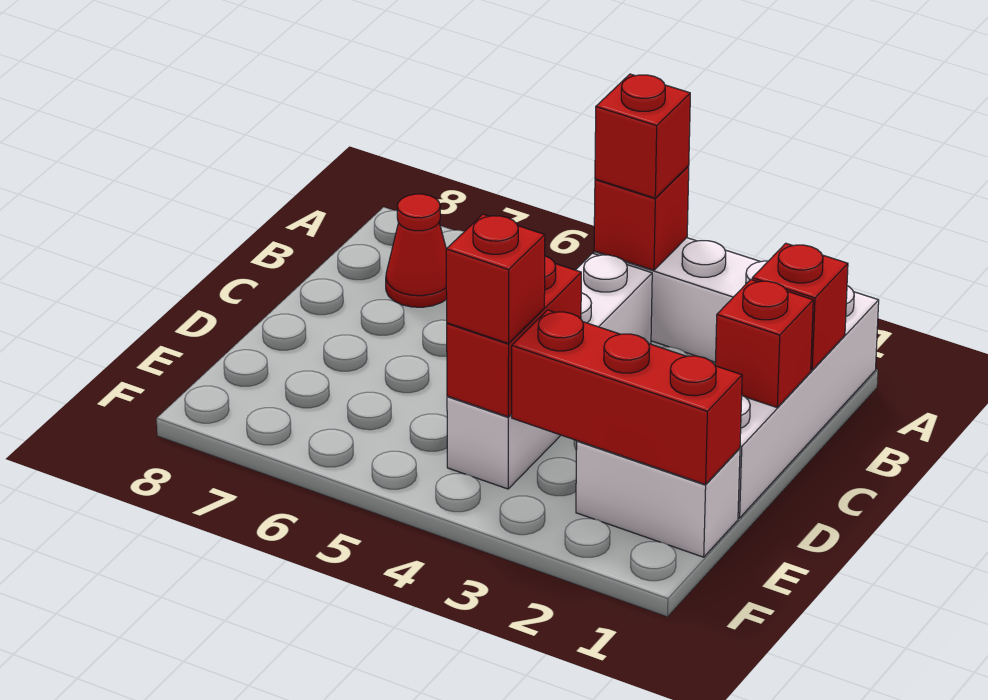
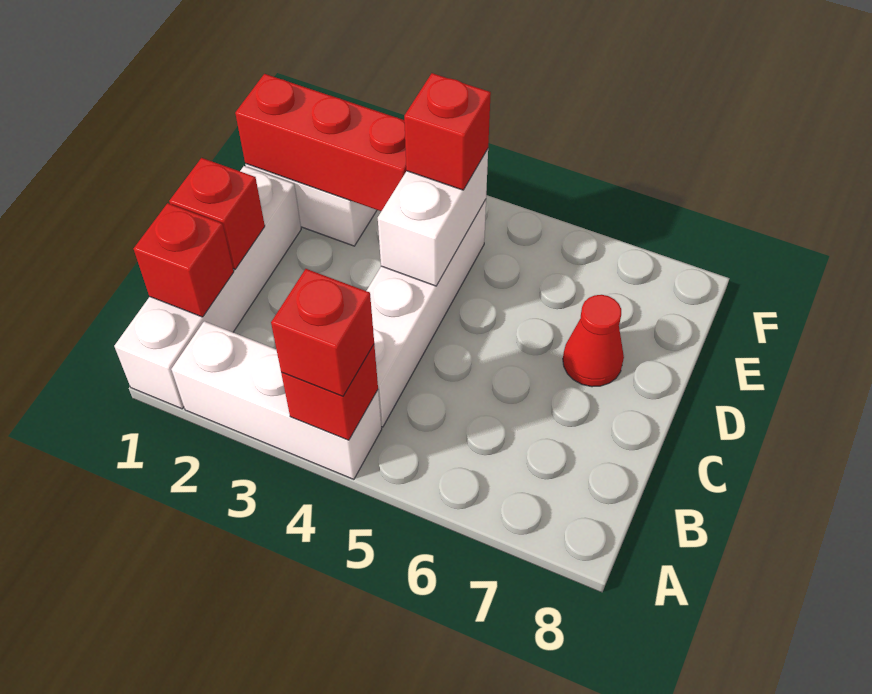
red cone B7 level 1 -> red cone D7 level 1
red brick D4:E4 level 2 -> white brick D4:E4 level 2

